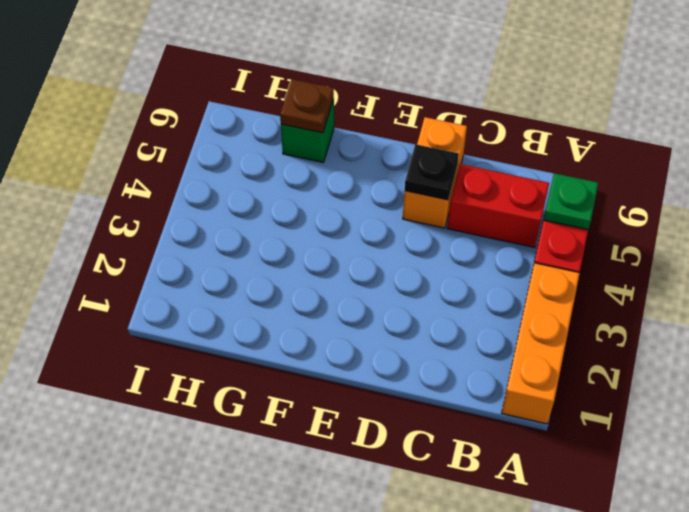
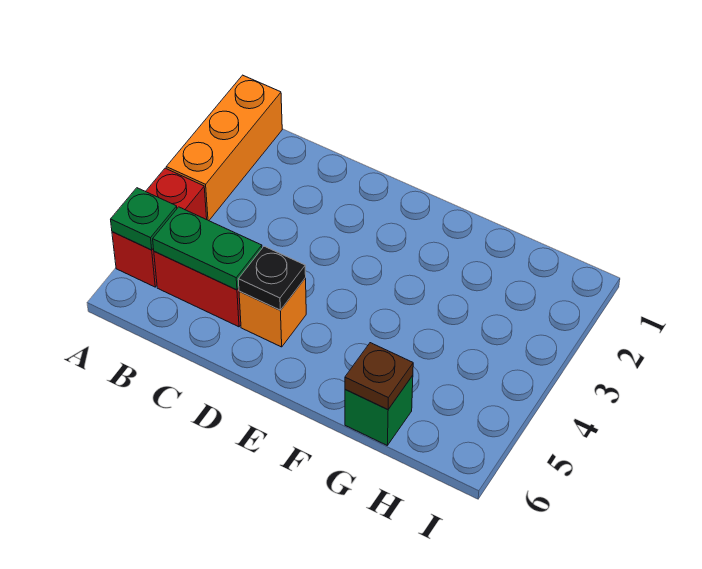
none -> green plate B5:C5 level 2
orange brick D5:D6 level 1 -> orange brick D5 level 1

